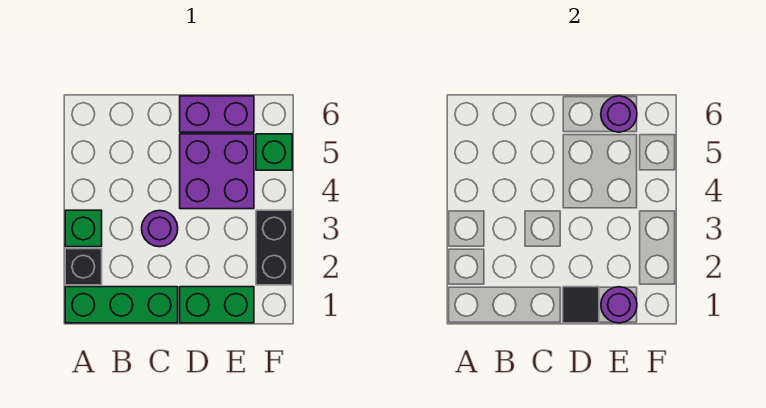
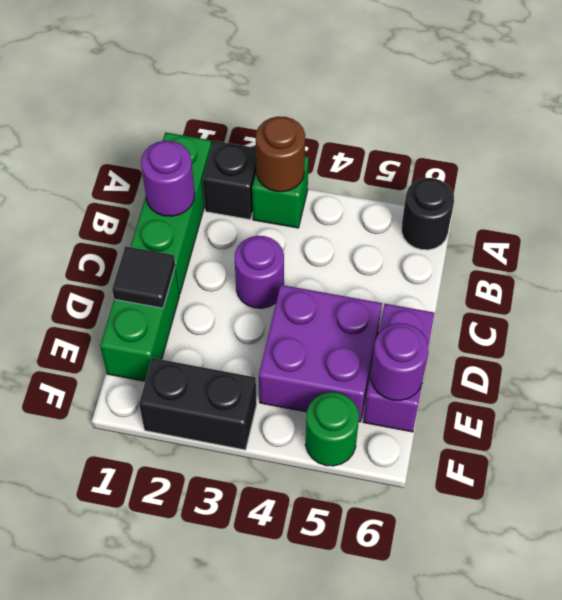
none -> brown round brick A3 level 2
none -> black round brick A6 level 1
purple round brick E1 level 2 -> purple round brick B1 level 2
green brick F5 level 1 -> green round brick F5 level 1

